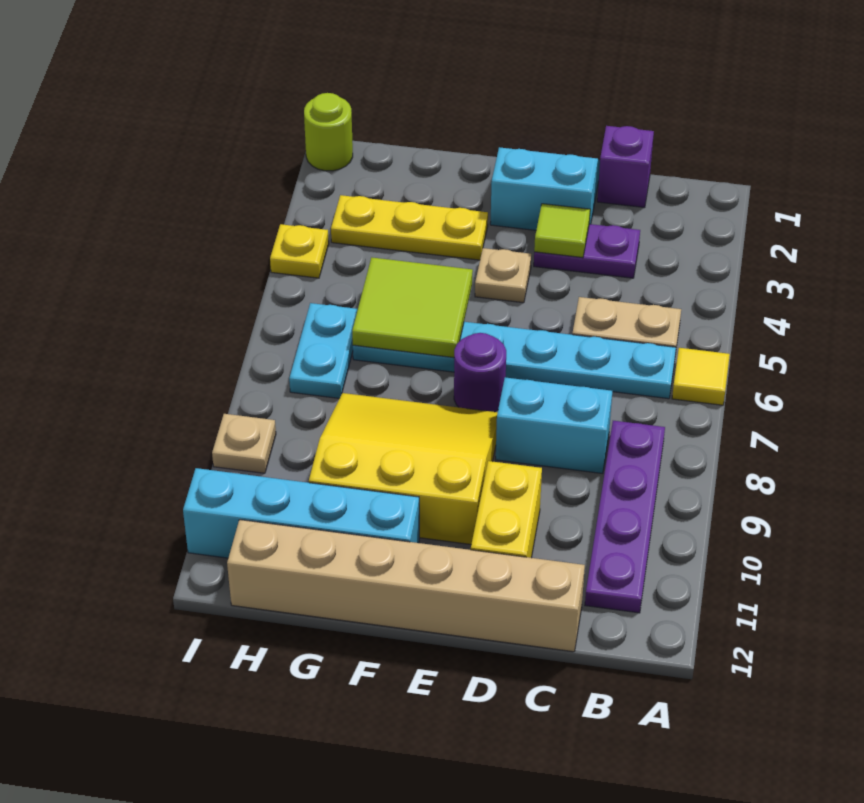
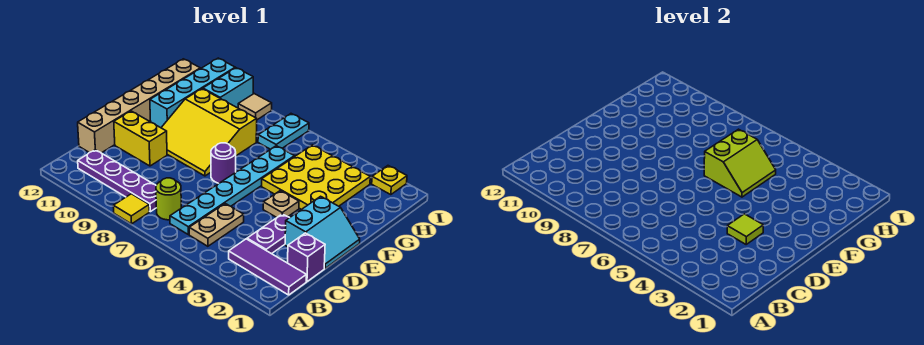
yellow tile A6 level 1 -> yellow tile A8 level 1
none -> purple tile B1:B3 level 1
cyan brick C8:D8 level 1 -> cyan brick H10:I10 level 1
yellow slope E8:G10 level 1 top 10 -> yellow slope E8:G10 level 1 top G
yellow plate F3:H3 level 1 -> yellow plate F3:H5 level 1
lime tile F5:G6 level 2 -> lime slope F5:G6 level 2 top 6
cyan plate H6:H7 level 1 -> cyan plate H7:I7 level 1
lime round brick I1 level 1 -> lime round brick B7 level 1
yellow plate I4 level 1 -> yellow plate I2 level 1
tan plate I9 level 1 -> tan tile I9 level 1

